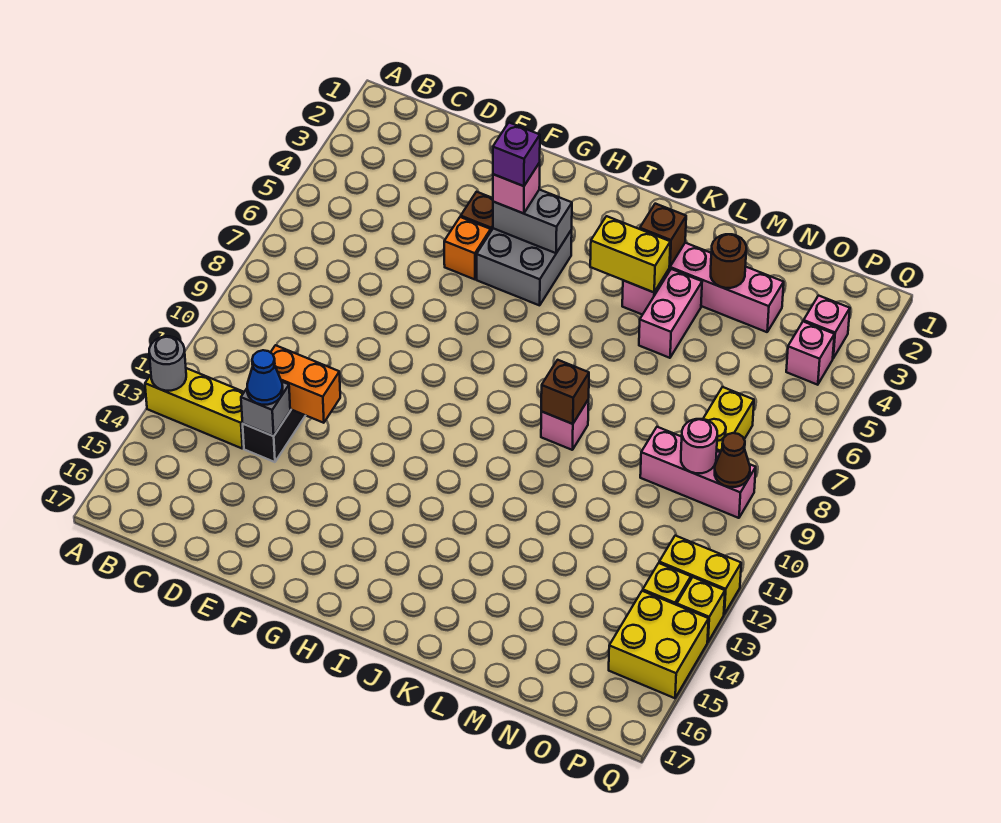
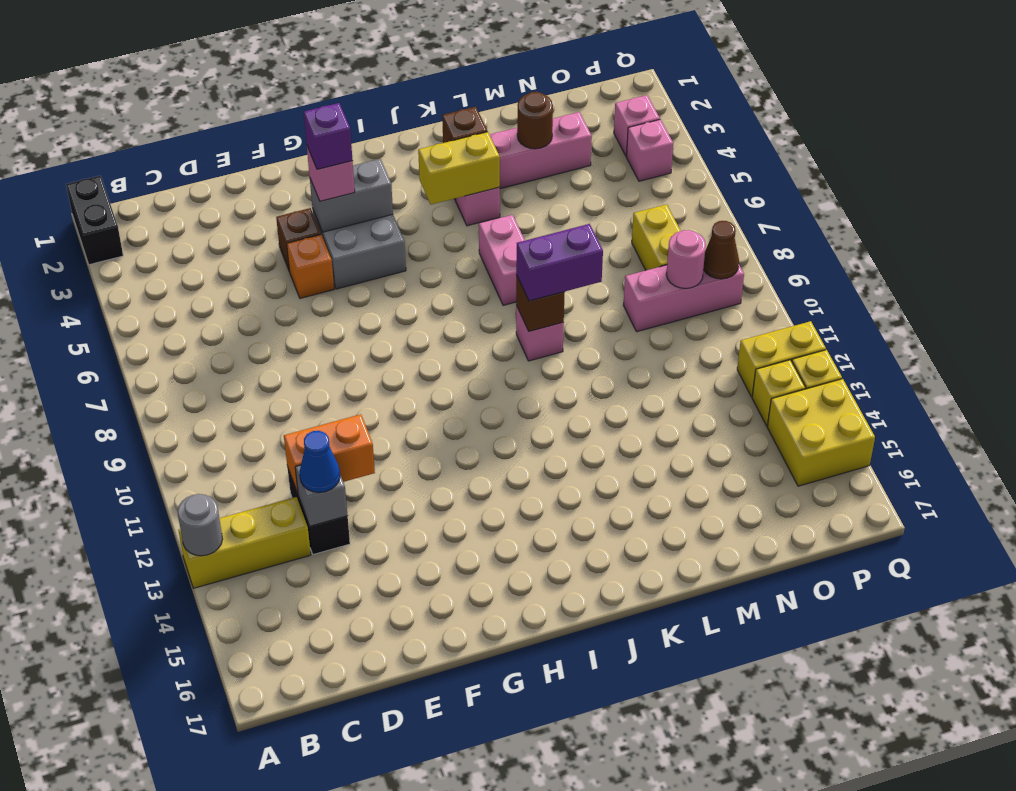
none -> black brick A1:A2 level 1
none -> purple brick K9:L9 level 3
pink brick L4:L5 level 1 -> pink brick K6:K7 level 1

